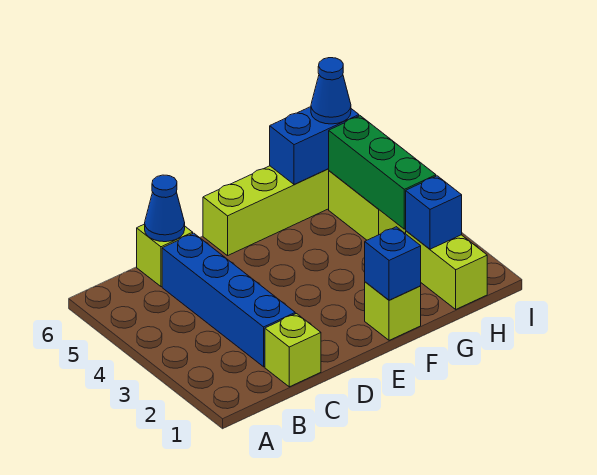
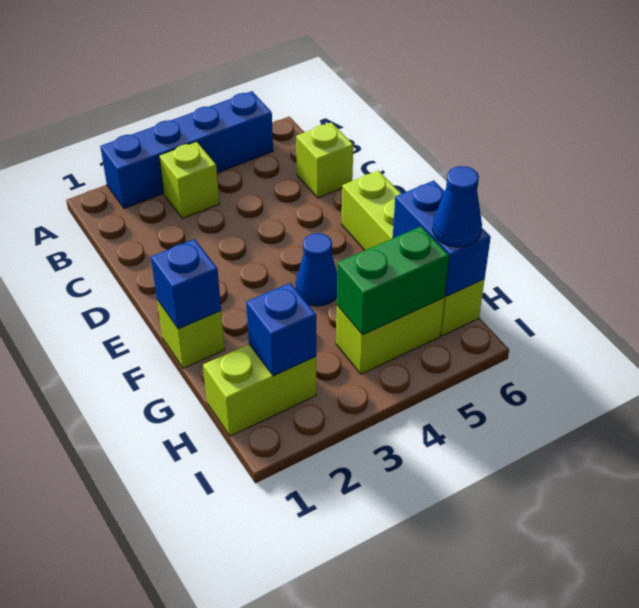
lime brick C1 level 1 -> lime brick B3 level 1
blue brick C2:C5 level 1 -> blue brick A2:A5 level 1
blue cone C6 level 2 -> blue cone F4 level 1
green brick H3:H5 level 2 -> green brick H4:H5 level 2

